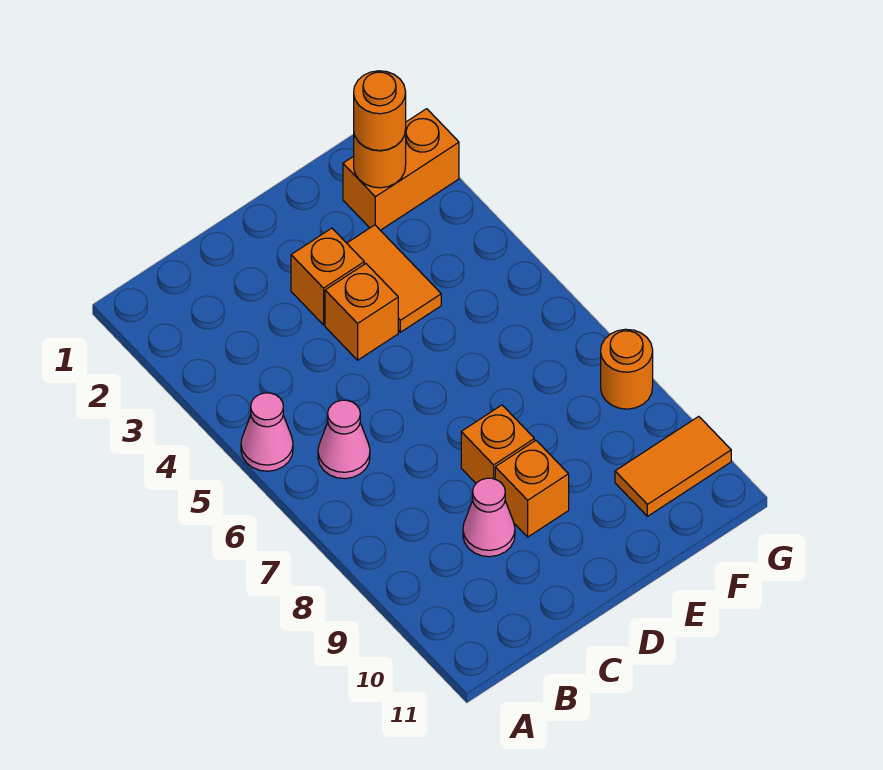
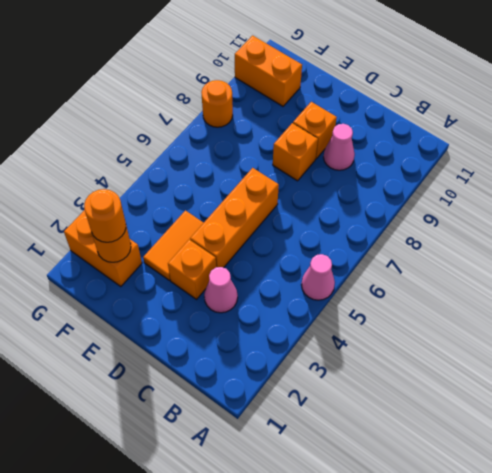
pink cone B6 level 1 -> pink cone C3 level 1
orange brick D4 level 1 -> orange brick D4:D6 level 1
orange tile F10:G10 level 1 -> orange brick F10:G10 level 1

